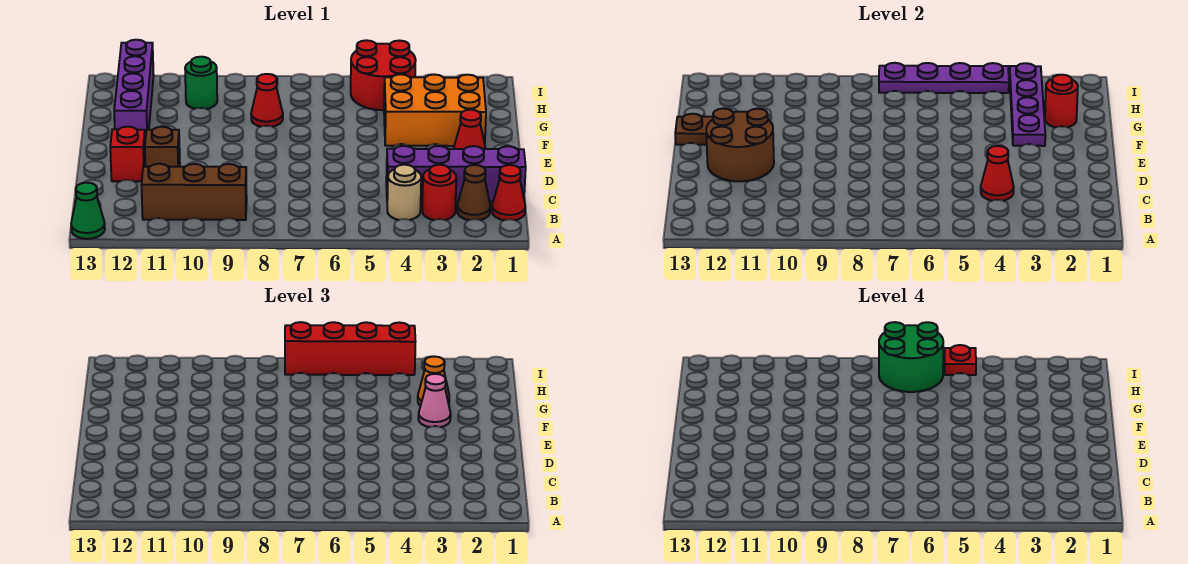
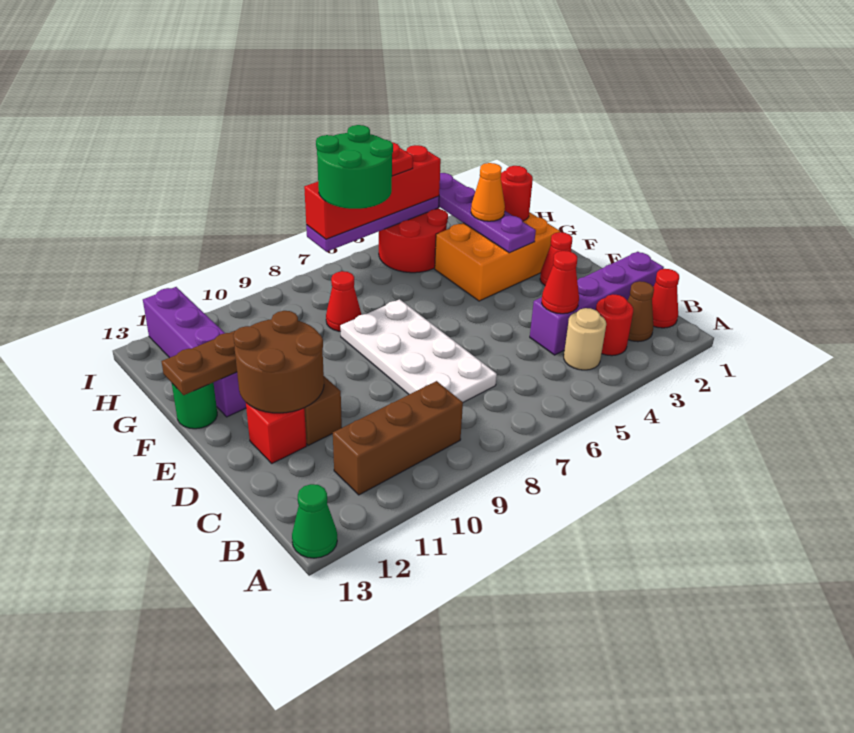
none -> white plate C7:F8 level 1
pink cone F3 level 3 -> none
green round brick H10 level 1 -> green round brick F13 level 1

